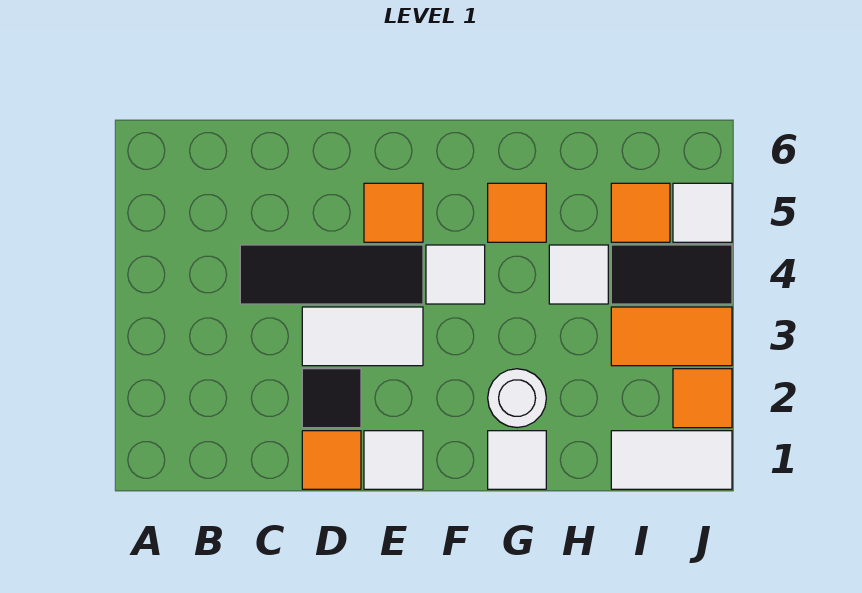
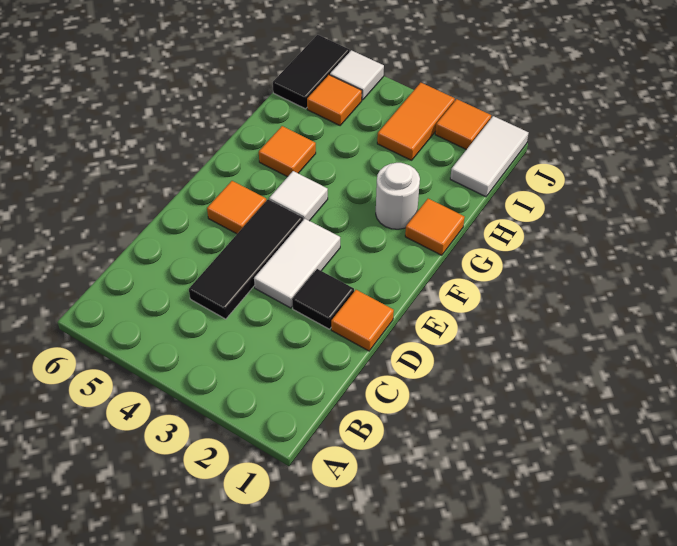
white tile E1 level 1 -> none
white tile G1 level 1 -> orange tile G1 level 1
white tile H4 level 1 -> none
black tile I4:J4 level 1 -> black tile I6:J6 level 1

